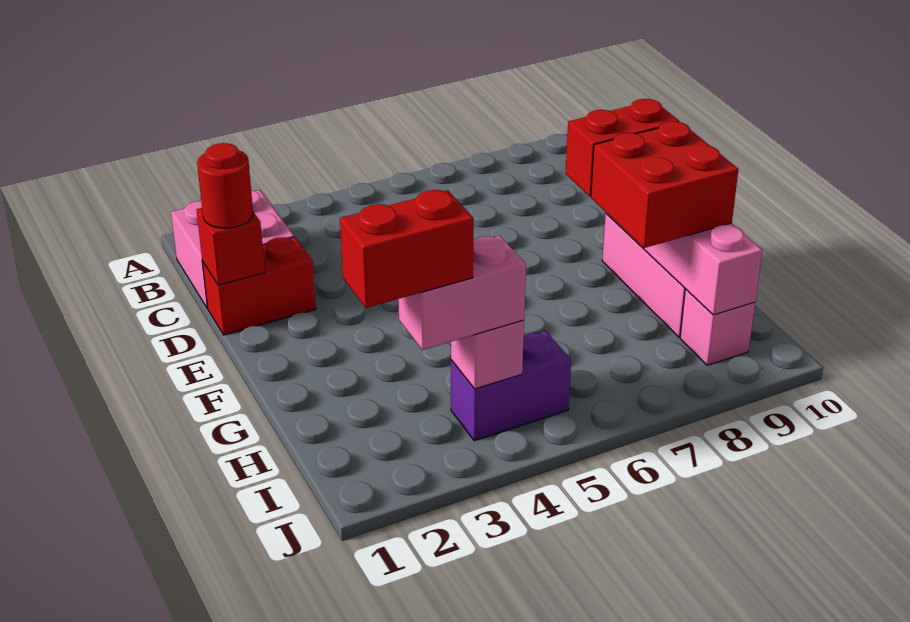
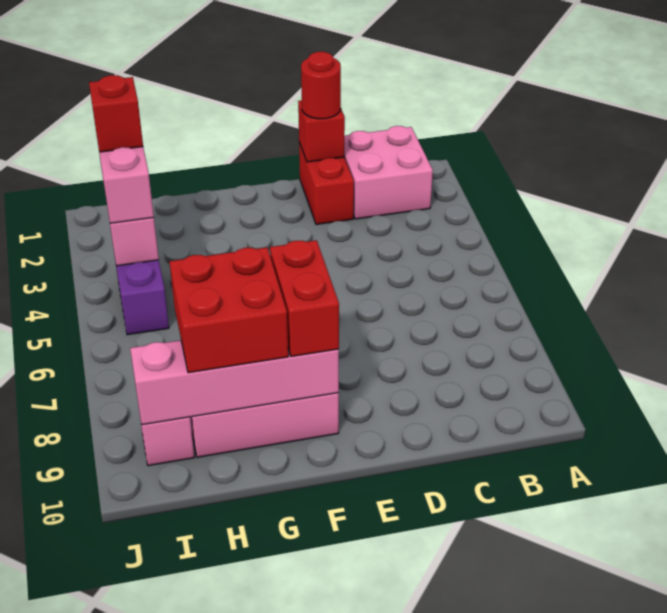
red brick I2:I3 level 4 -> red brick I3 level 4

